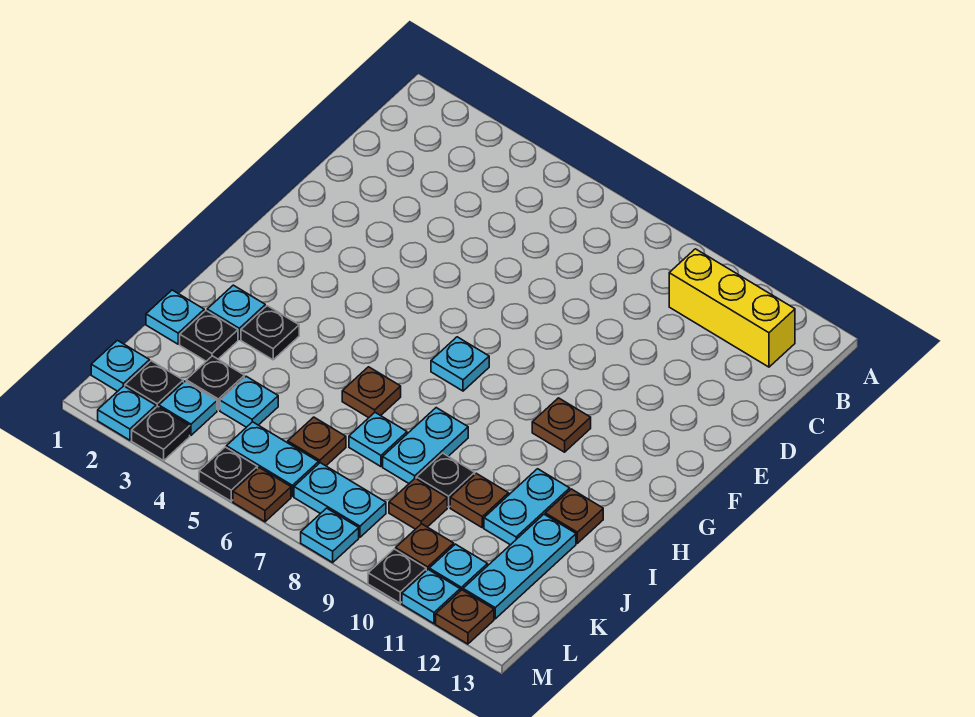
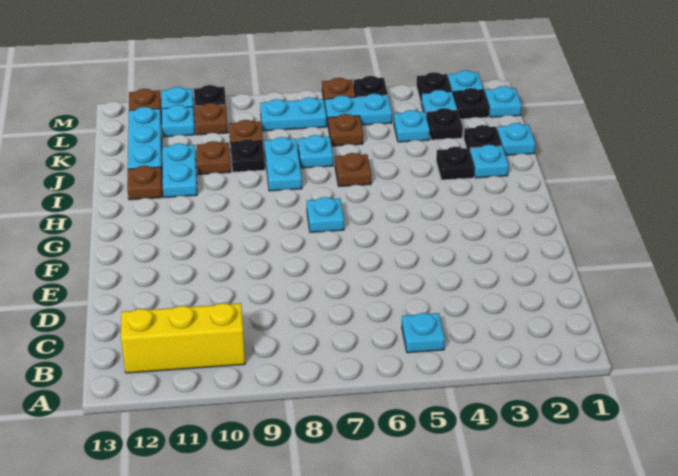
brown plate G10 level 1 -> none
cyan plate M8 level 1 -> cyan plate B5 level 1

